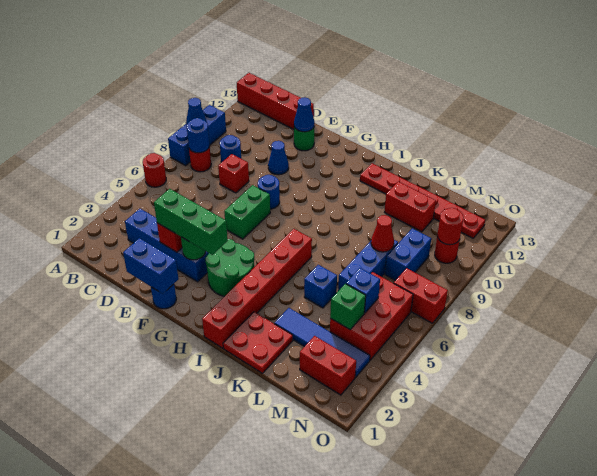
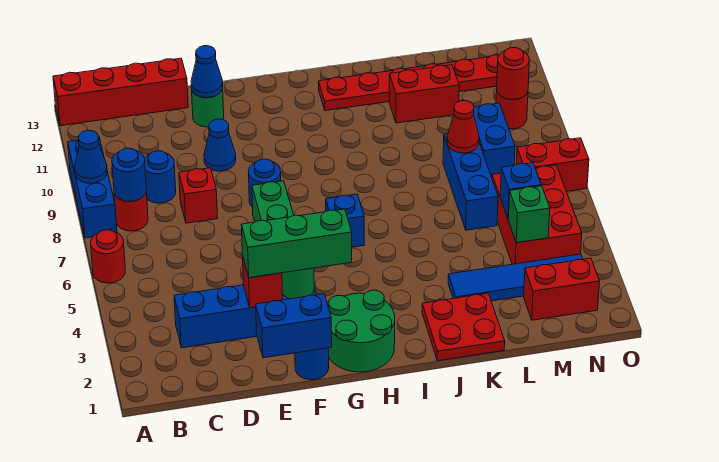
green round brick G3:H4 level 1 -> green round brick G1:H2 level 1
red brick I1:I6 level 1 -> none
blue brick K5 level 1 -> blue brick H6 level 1

